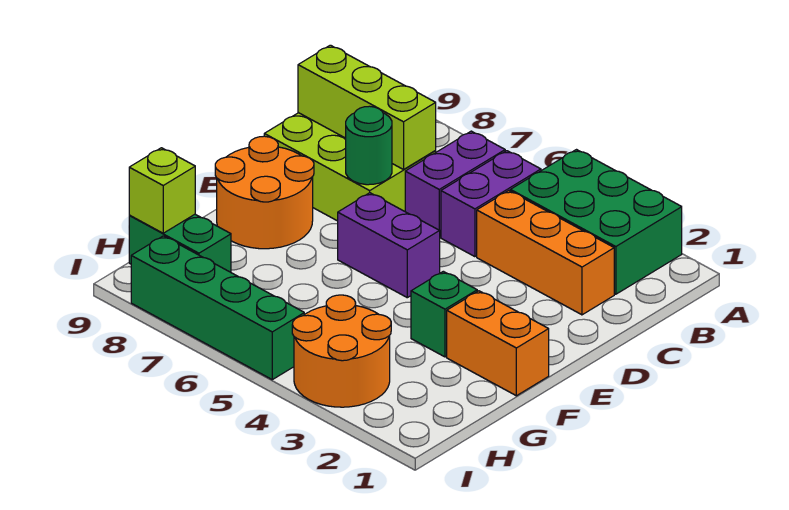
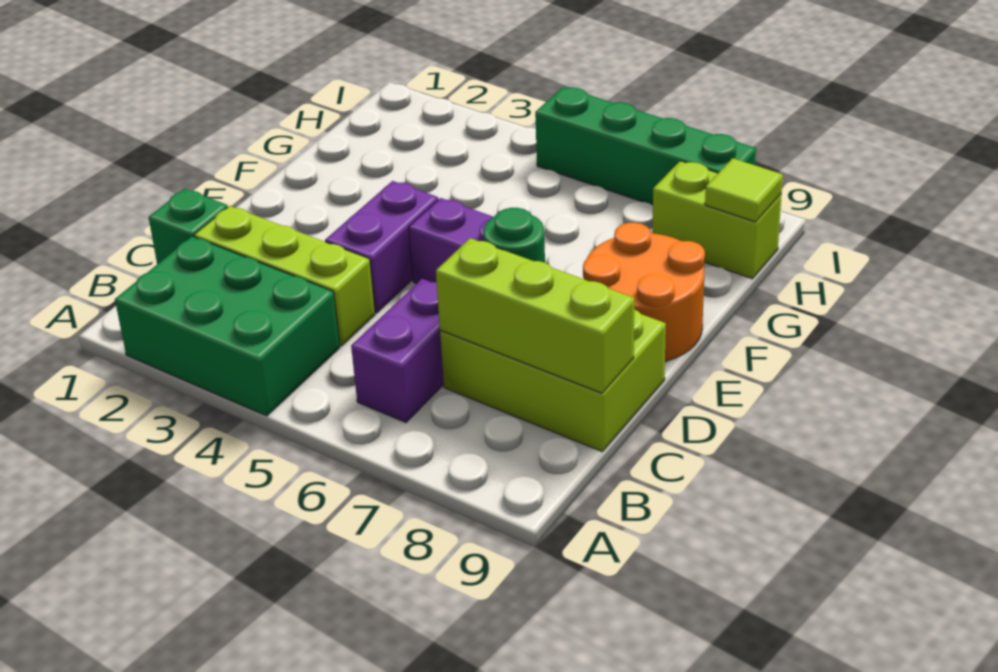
purple brick B5:C5 level 1 -> purple brick D4:E4 level 1
orange brick C2:C4 level 1 -> lime brick C2:C4 level 1
orange brick F1:F2 level 1 -> none
green brick F3 level 1 -> green brick C1 level 1
orange round brick H3:I4 level 1 -> none
green brick H8:H9 level 1 -> lime brick H8:H9 level 1
lime brick H9 level 2 -> lime tile H9 level 2

